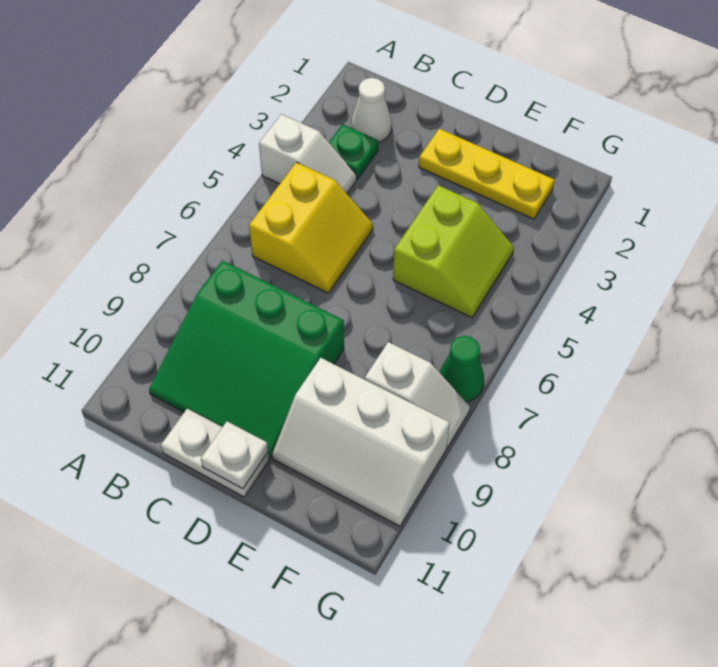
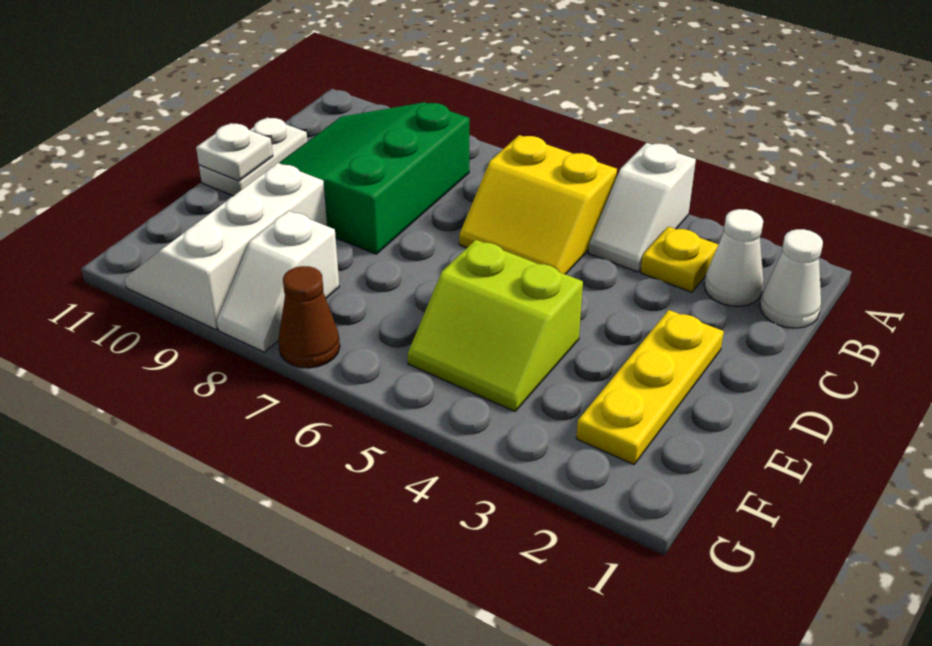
none -> white cone B1 level 1
green plate B3 level 1 -> yellow plate B3 level 1
green cone G7 level 1 -> brown cone G7 level 1

